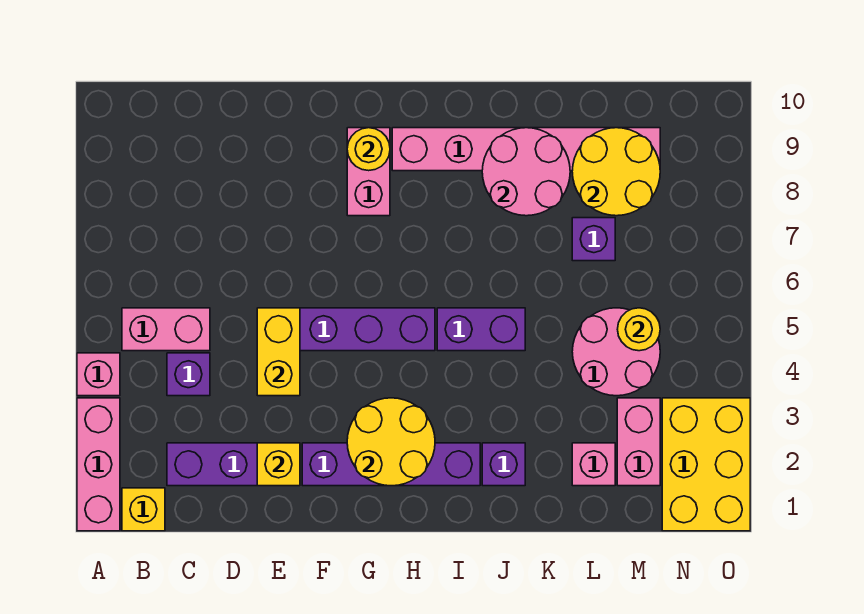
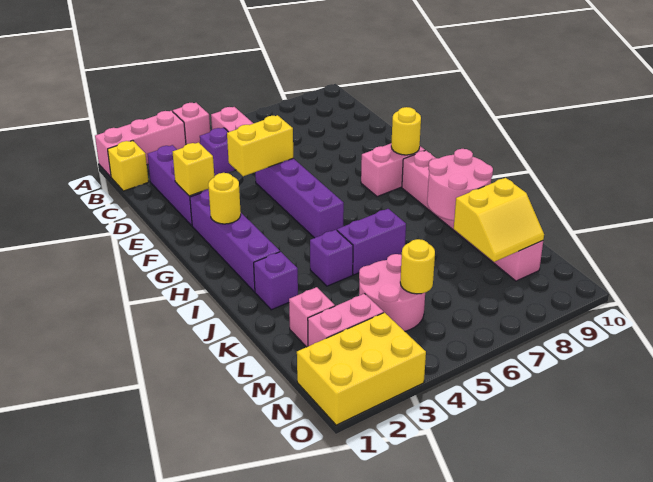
yellow round brick G2:H3 level 2 -> yellow round brick G2 level 2
purple brick I5:J5 level 1 -> purple brick J5:J6 level 1
purple brick L7 level 1 -> purple brick J4 level 1
yellow round brick L8:M9 level 2 -> yellow slope L8:M9 level 2 top L

